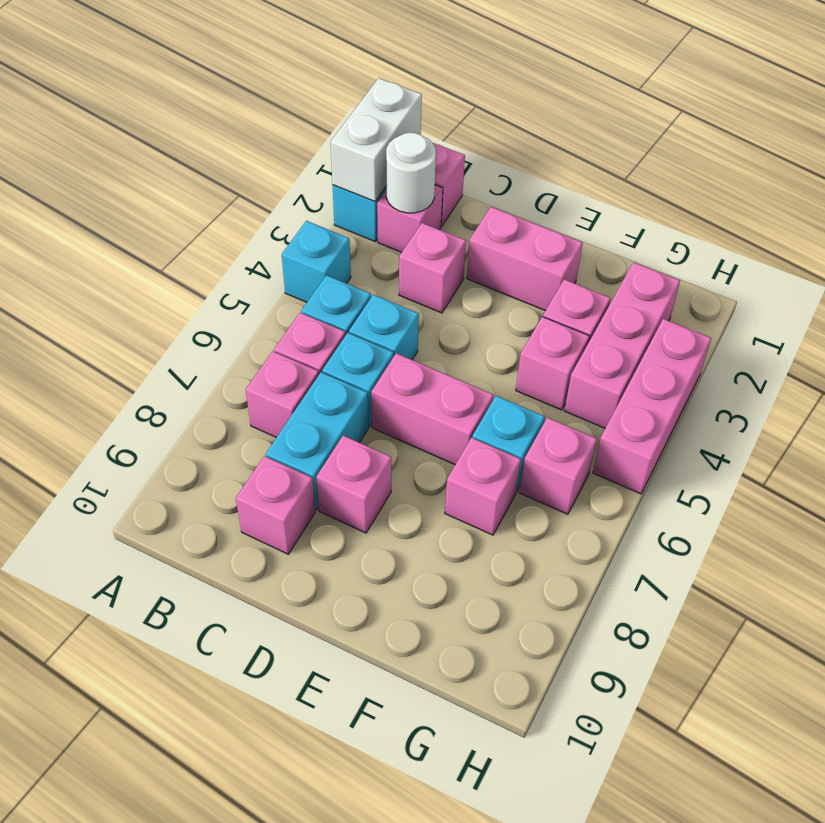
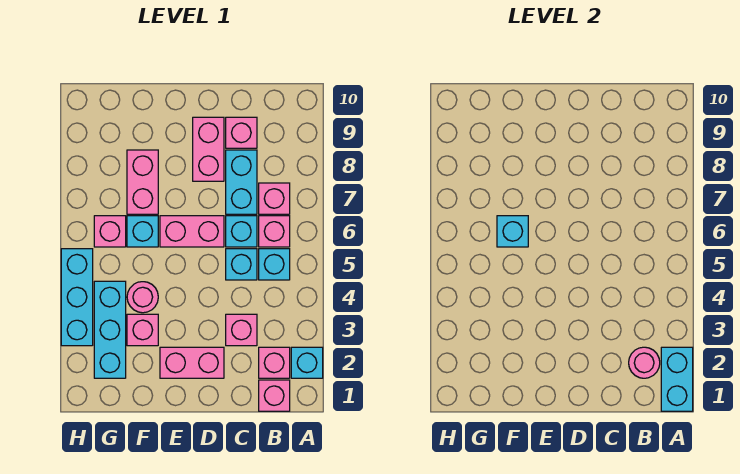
white brick A1:A2 level 2 -> cyan brick A1:A2 level 2
cyan brick A4 level 1 -> cyan brick F6 level 2
white round brick B2 level 2 -> pink round brick B2 level 2
pink brick D8 level 1 -> pink brick D8:D9 level 1
pink brick F4 level 1 -> pink round brick F4 level 1
pink brick F7 level 1 -> pink brick F7:F8 level 1
pink brick G2:G4 level 1 -> cyan brick G2:G4 level 1
pink brick H3:H5 level 1 -> cyan brick H3:H5 level 1

